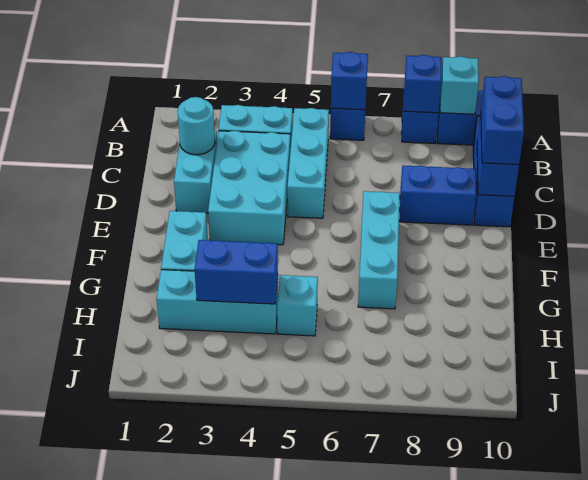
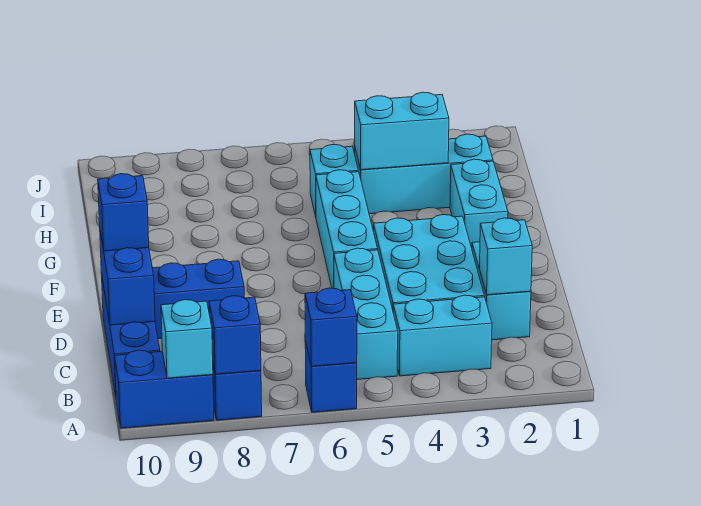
cyan round brick C2 level 2 -> cyan brick C2 level 2
blue brick C10:D10 level 3 -> blue brick D10 level 3
cyan brick E7:G7 level 1 -> cyan brick E5:G5 level 1
blue brick H3:H4 level 2 -> cyan brick H3:H4 level 2

